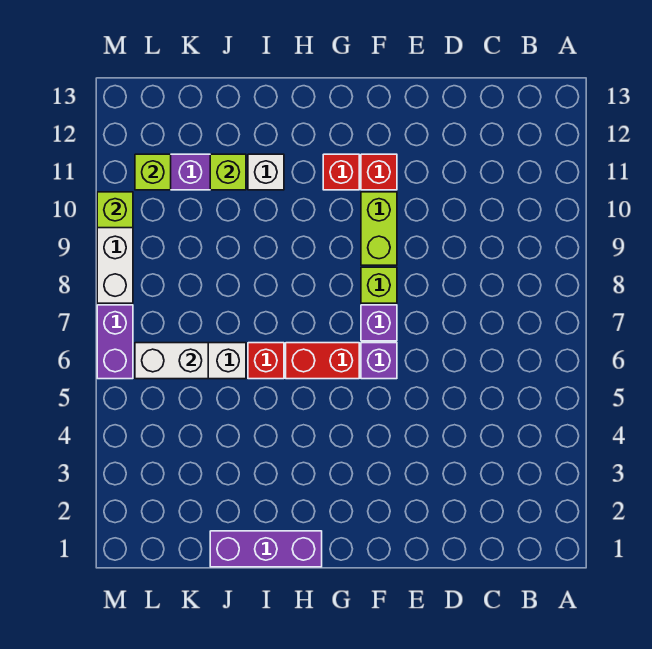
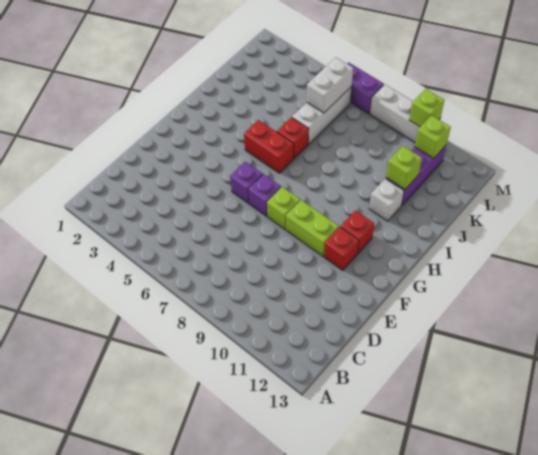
red brick G6:H6 level 1 -> red brick H5:H6 level 1
purple brick H1:J1 level 1 -> none

